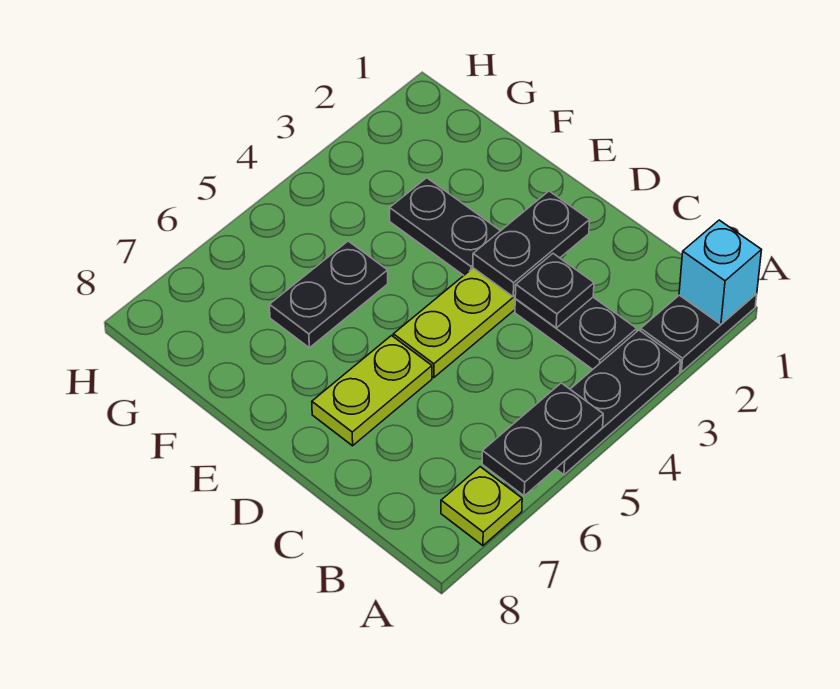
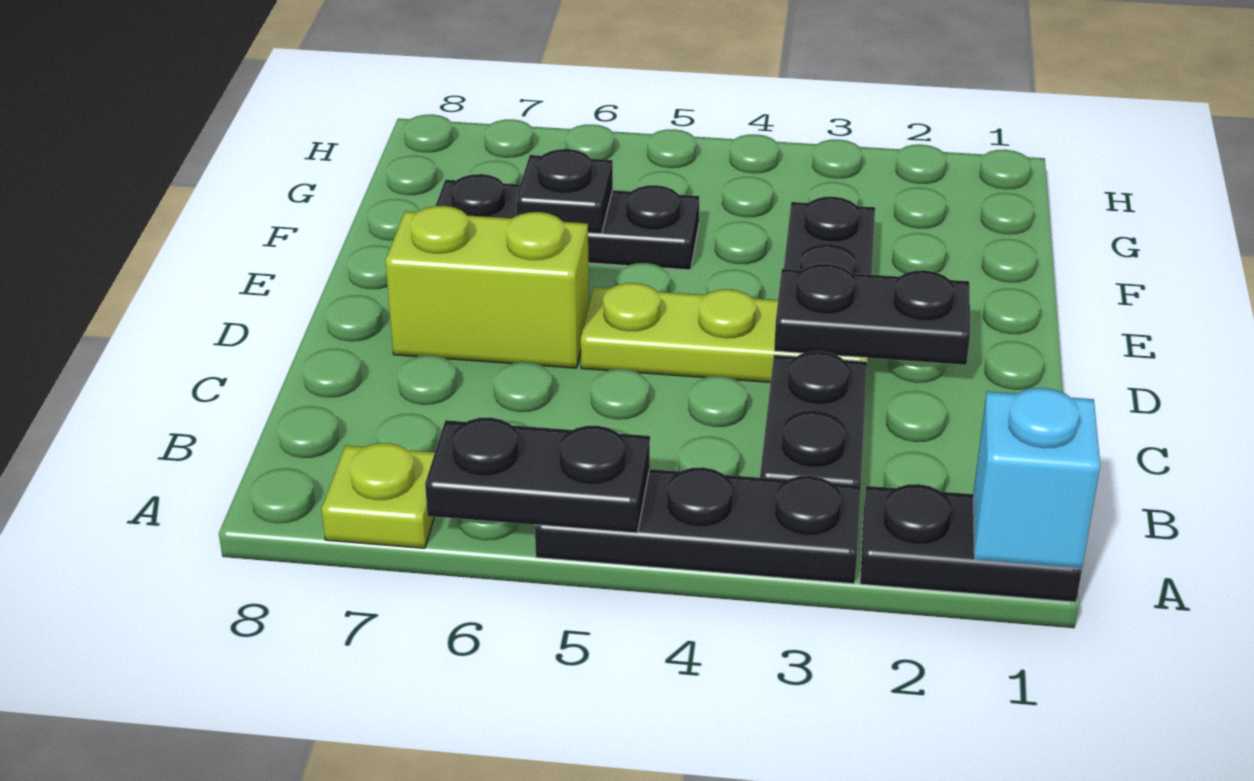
black plate C3 level 2 -> black plate F6 level 2
lime plate D6:D7 level 1 -> lime brick D6:D7 level 1
black plate F5:F6 level 1 -> black plate F5:F7 level 1

